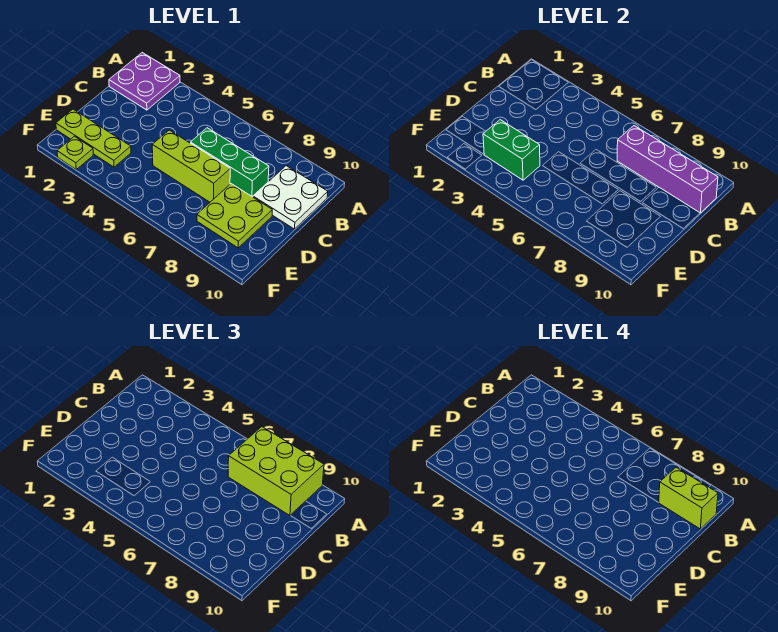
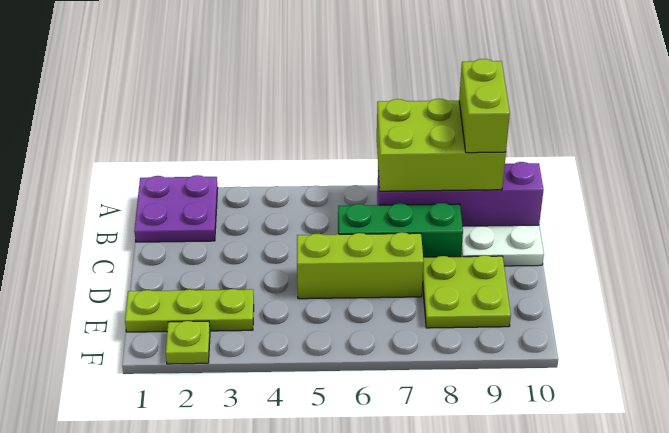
lime brick B9:B10 level 4 -> lime brick A9:B9 level 4
green brick E3:E4 level 2 -> none

